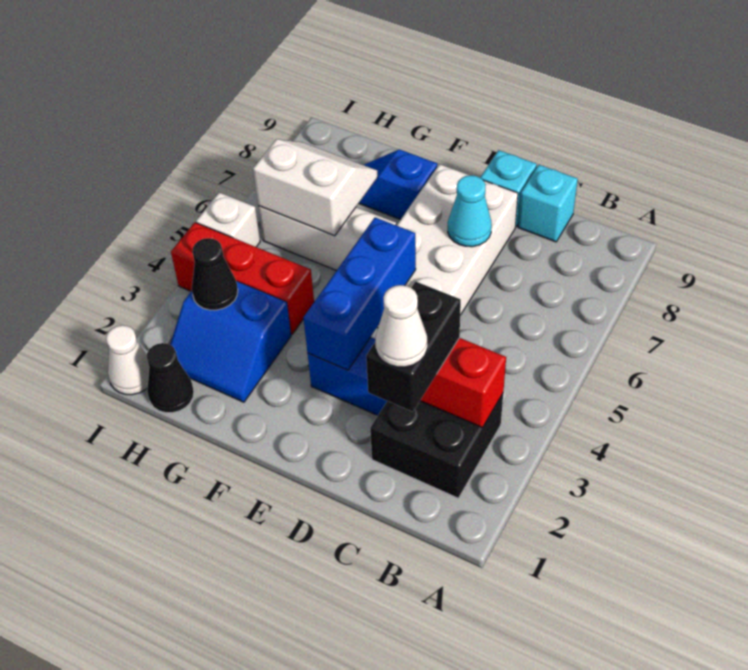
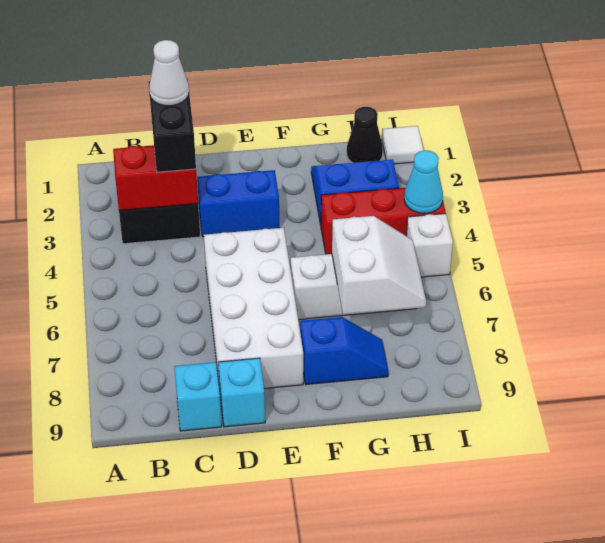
cyan cone D7 level 2 -> cyan cone I4 level 2
blue brick E3:E5 level 2 -> none
white slope G6:H7 level 2 top 6 -> white slope G6:H7 level 2 top G
black cone H3 level 2 -> none
white cone I1 level 1 -> white tile I1 level 1

